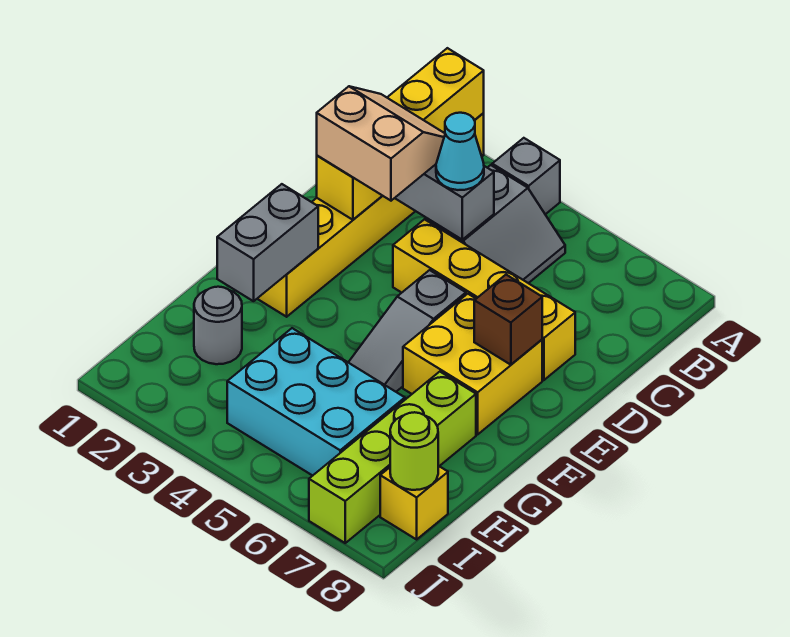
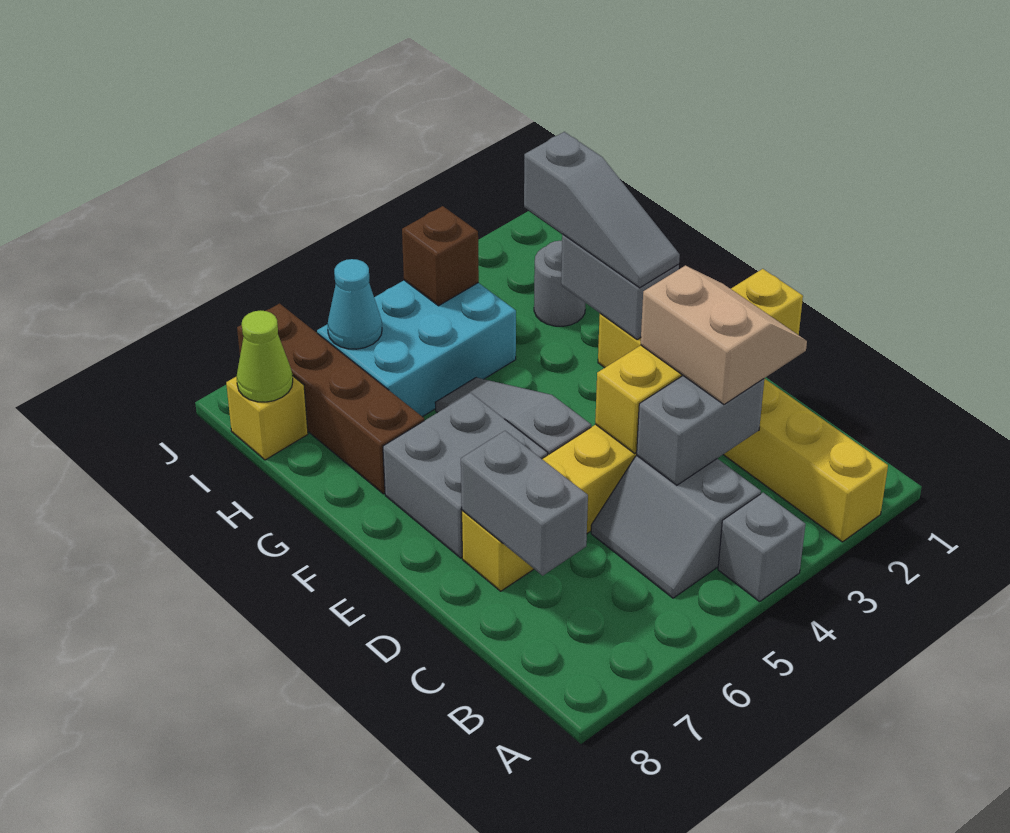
yellow brick A2:D2 level 2 -> yellow brick D1:D4 level 2
tan slope C2:D3 level 3 top D -> tan slope C2:D3 level 3 top 3
cyan cone C4 level 3 -> cyan cone I6 level 2
none -> grey brick C7:D7 level 2
yellow brick E6:F7 level 1 -> grey brick E6:F7 level 1
brown brick E7 level 2 -> brown brick I4 level 2
none -> grey slope F2:H2 level 3 top H
lime brick G7:J7 level 1 -> brown brick G7:J7 level 1
lime round brick I8 level 2 -> lime cone I8 level 2

